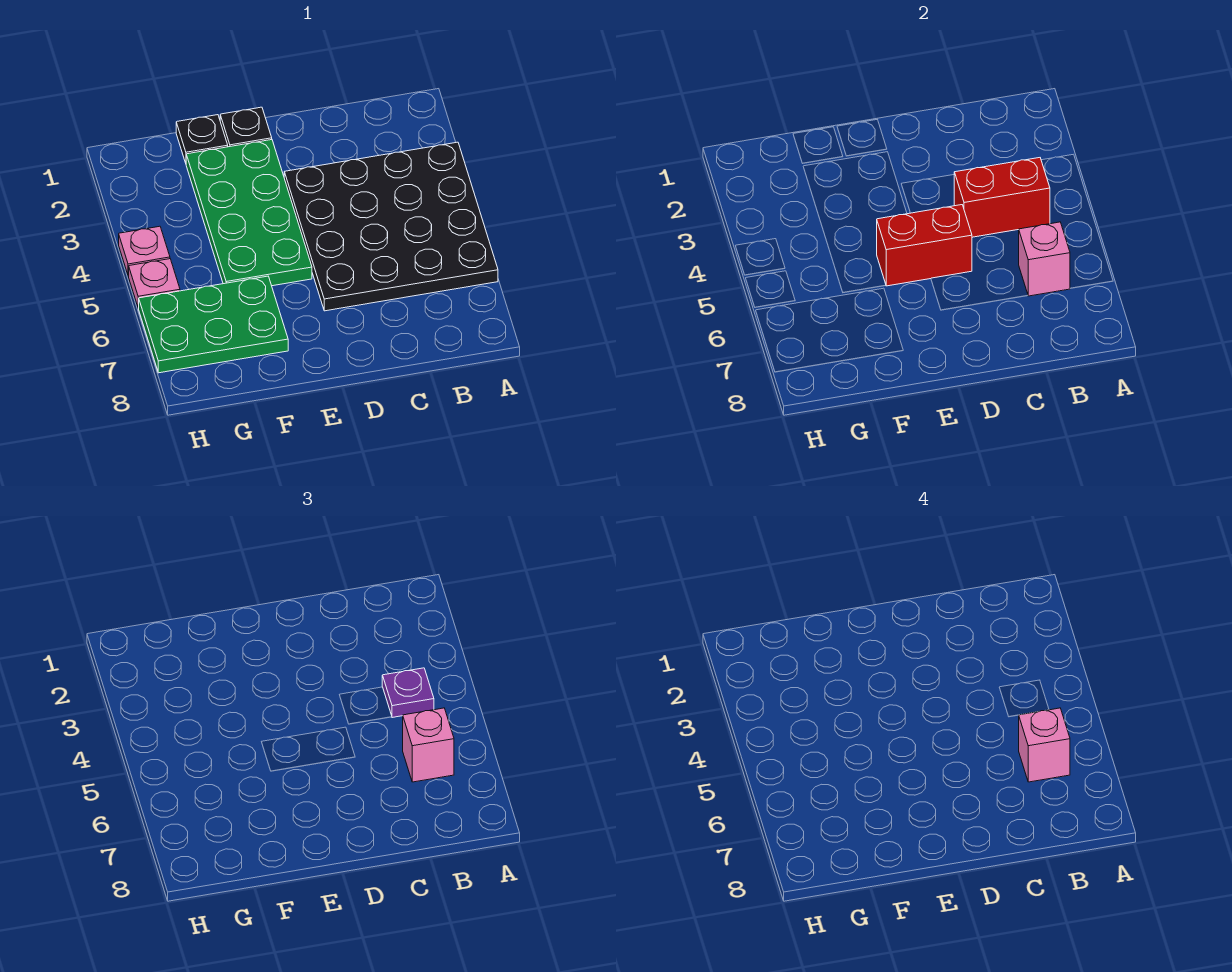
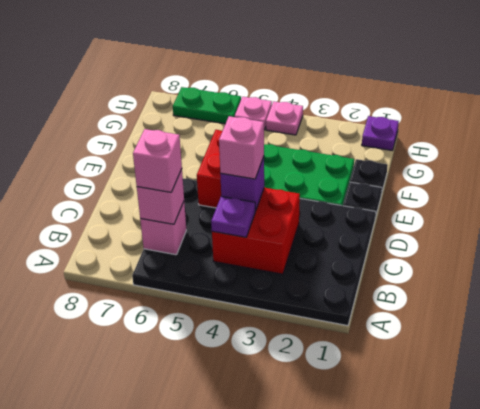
black plate A3:D6 level 1 -> black plate A1:D6 level 1
red brick B4:C4 level 2 -> red brick B3:C4 level 2
none -> purple brick C4 level 3
none -> pink brick C4 level 4
green plate F6:H7 level 1 -> green plate H6:H7 level 1
none -> purple plate H1 level 1

